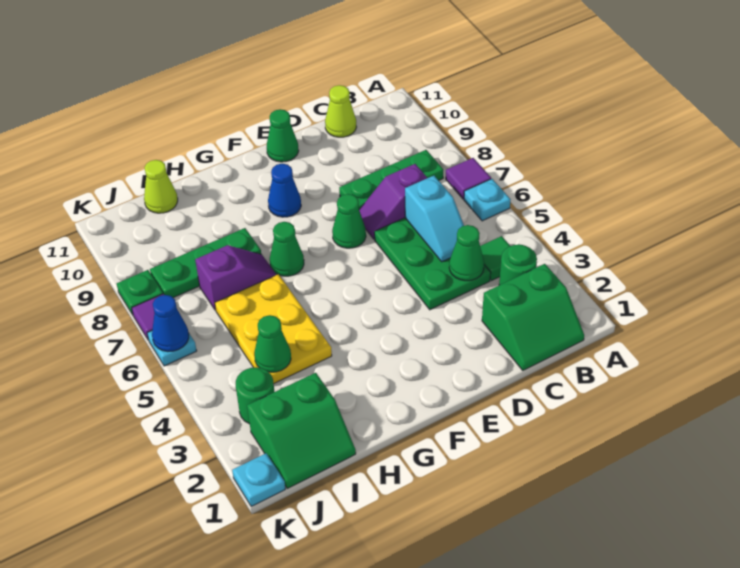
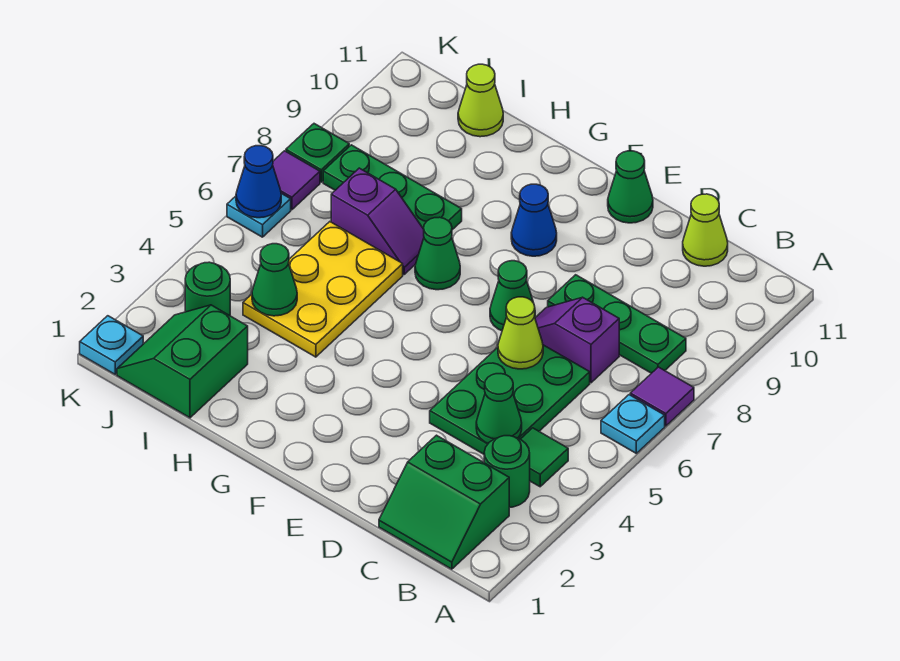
cyan slope C5:C6 level 2 top 6 -> none
none -> lime cone D6 level 2
green slope I1:J2 level 1 top 2 -> green slope I1:J2 level 1 top I

